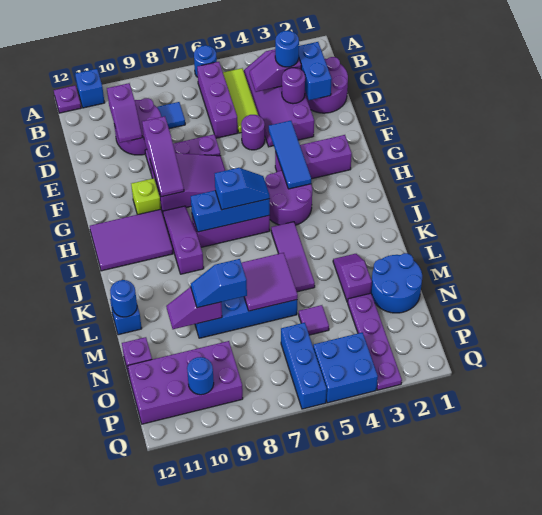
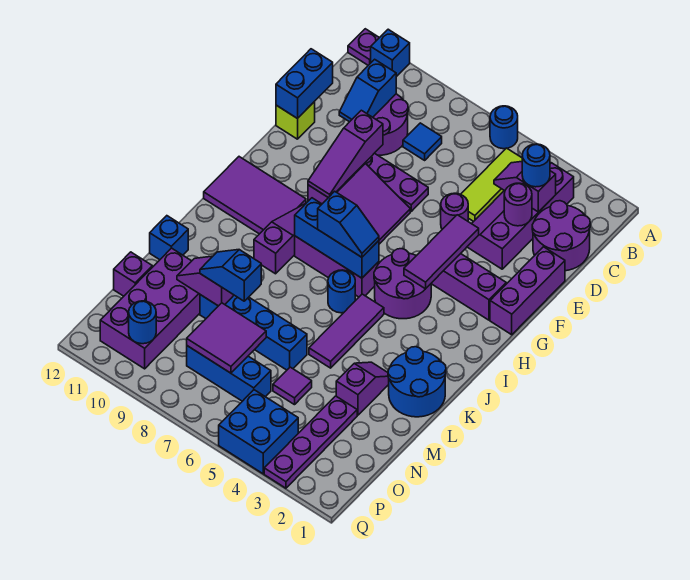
purple brick B6:D6 level 1 -> purple brick E1:G1 level 1
blue brick C2:D2 level 2 -> blue brick D12:E12 level 2
purple slope C10:D10 level 2 top C -> blue slope C10:D10 level 2 top C
blue tile F4:H4 level 2 -> purple tile F4:H4 level 2
lime brick G10 level 1 -> lime brick E12 level 1
purple tile L6:M7 level 2 -> purple tile N7:O8 level 2
blue round brick L12 level 2 -> blue round brick J6 level 1
blue round brick M1:N2 level 1 -> blue round brick K1:L2 level 1
blue brick O6:Q6 level 1 -> blue brick O6:O8 level 1
purple brick O9:P12 level 1 -> purple brick M10:P11 level 1

